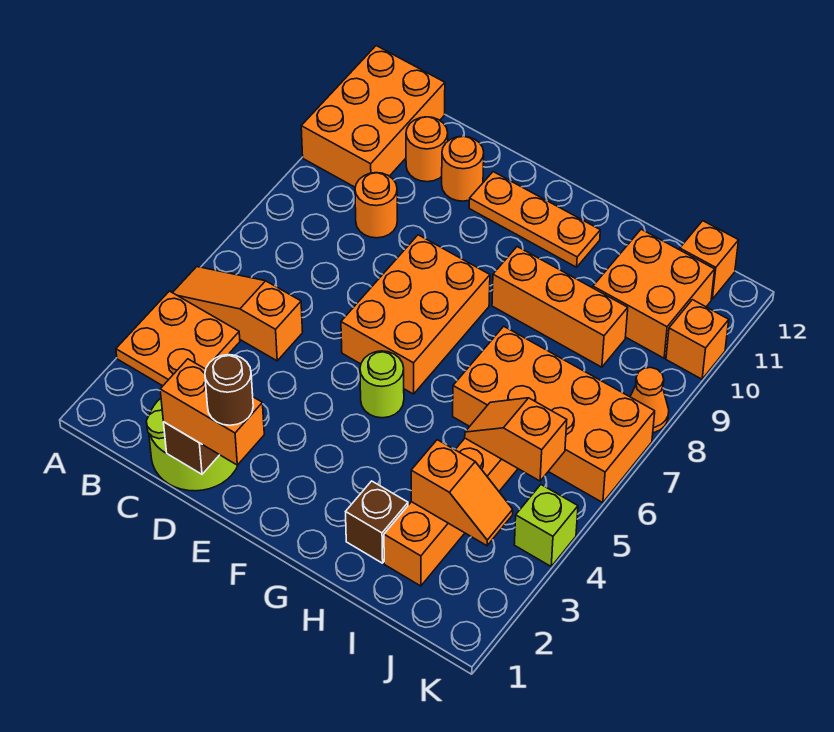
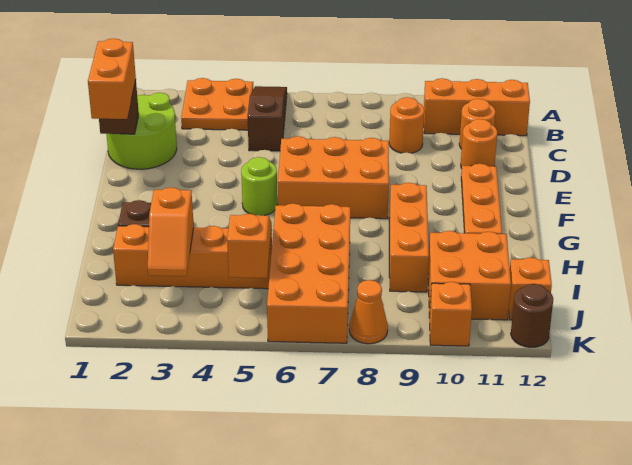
orange slope A5:C5 level 1 top C -> brown slope A5:C5 level 1 top C
orange brick A10:B12 level 1 -> orange brick B10:B12 level 1
brown round brick E1 level 4 -> brown round brick K12 level 1
lime brick K4 level 1 -> none

